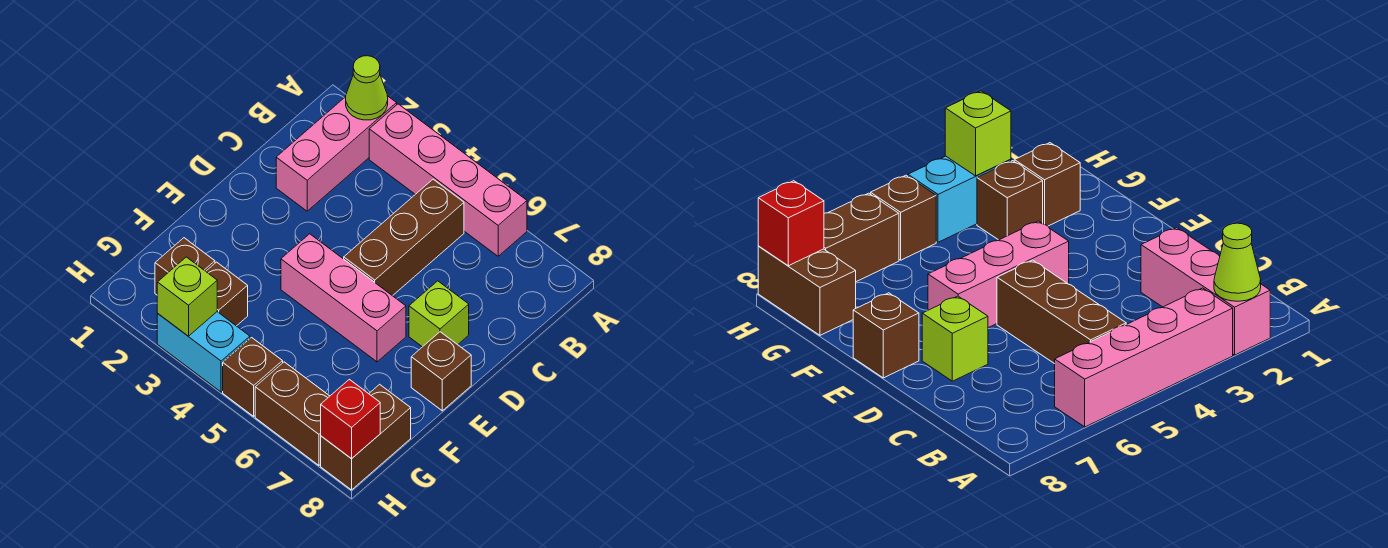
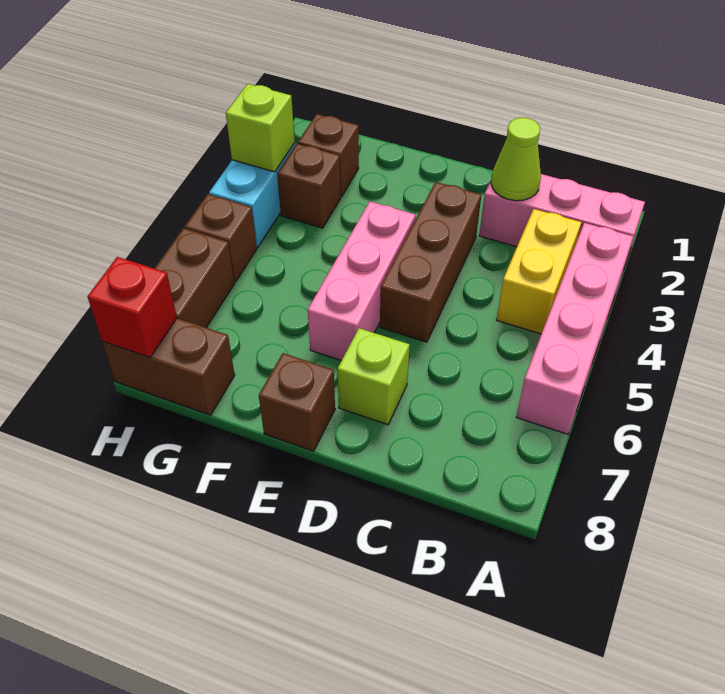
lime cone A2 level 2 -> lime cone C2 level 2
none -> yellow brick B3:B4 level 1
brown brick B5:D5 level 1 -> brown brick D3:D5 level 1

